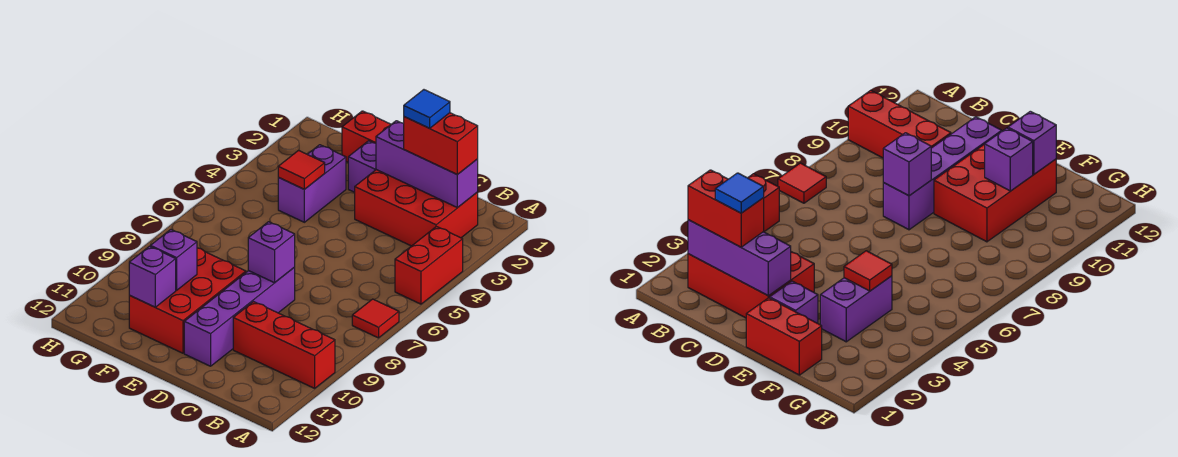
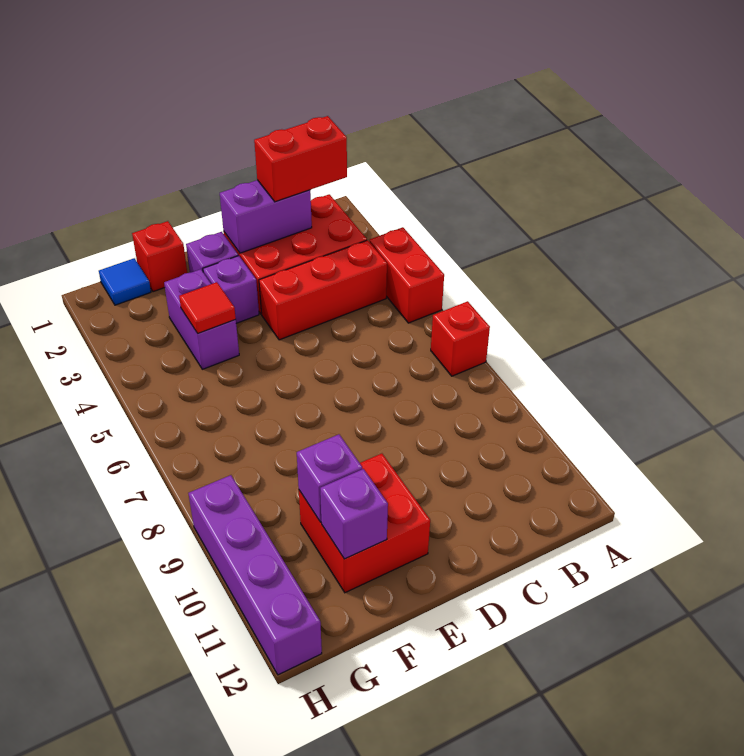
red tile A7 level 1 -> red brick A7 level 1
red brick A10:C10 level 1 -> red brick B4:D4 level 1
purple brick B2:D2 level 2 -> purple brick C2:D2 level 2
blue tile C2 level 4 -> blue tile G1 level 1
purple brick D8:D11 level 1 -> purple brick H9:H12 level 1
purple brick D8 level 2 -> purple brick E3 level 1
red brick E1:F1 level 1 -> red brick F1 level 1
red brick E9:F11 level 1 -> red brick E10:F11 level 1

